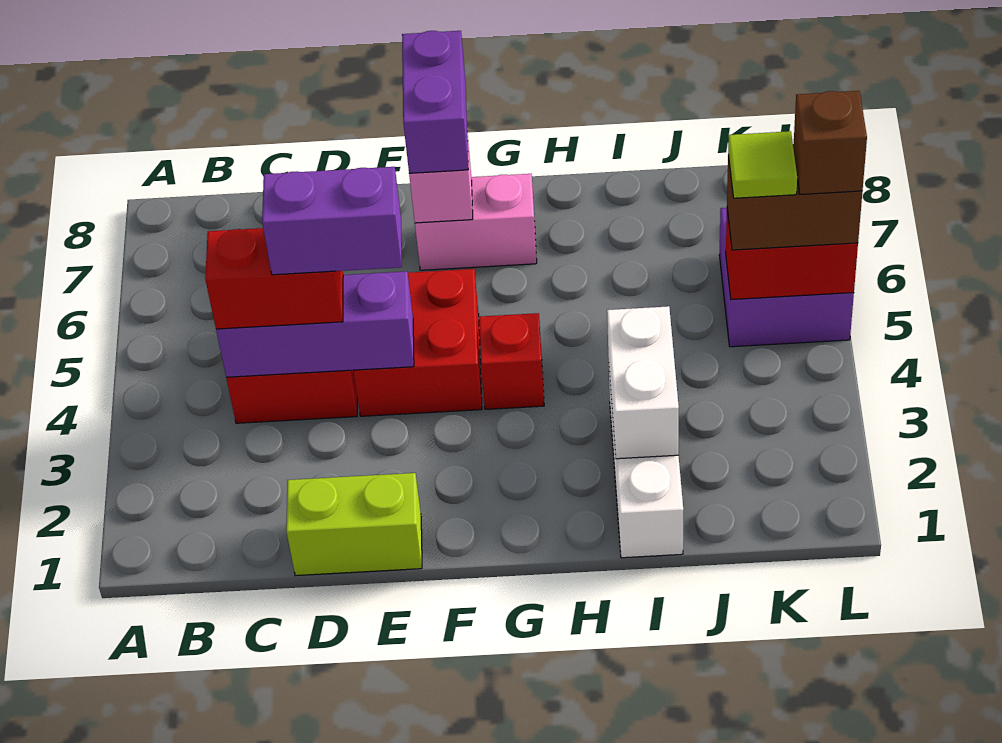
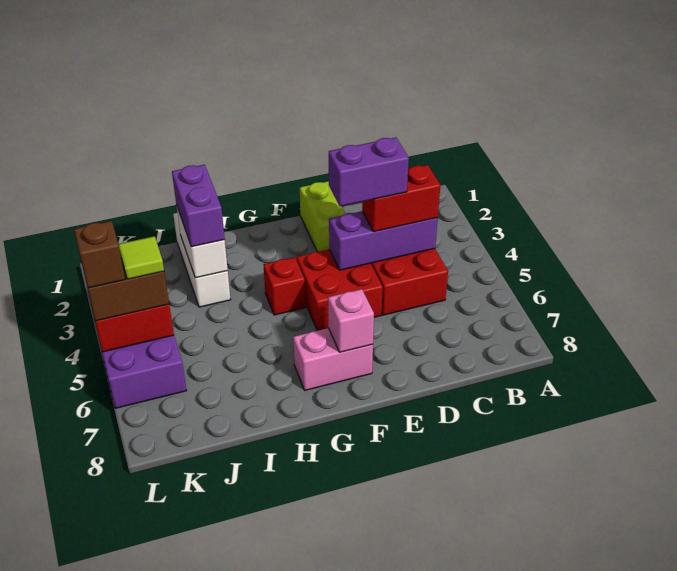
lime brick D1:E1 level 1 -> lime brick E1:E2 level 1
purple brick F7:F8 level 3 -> purple brick I2:I3 level 3

